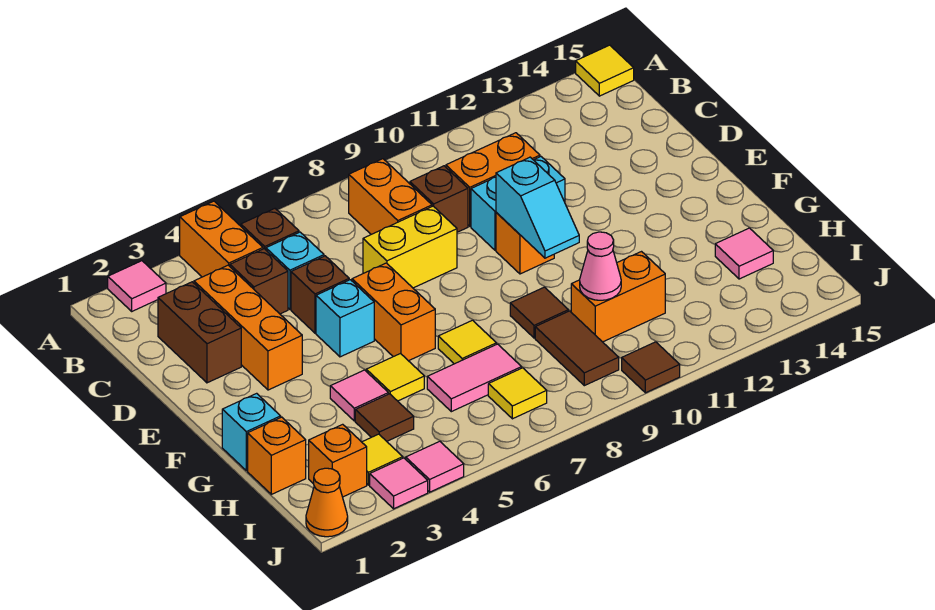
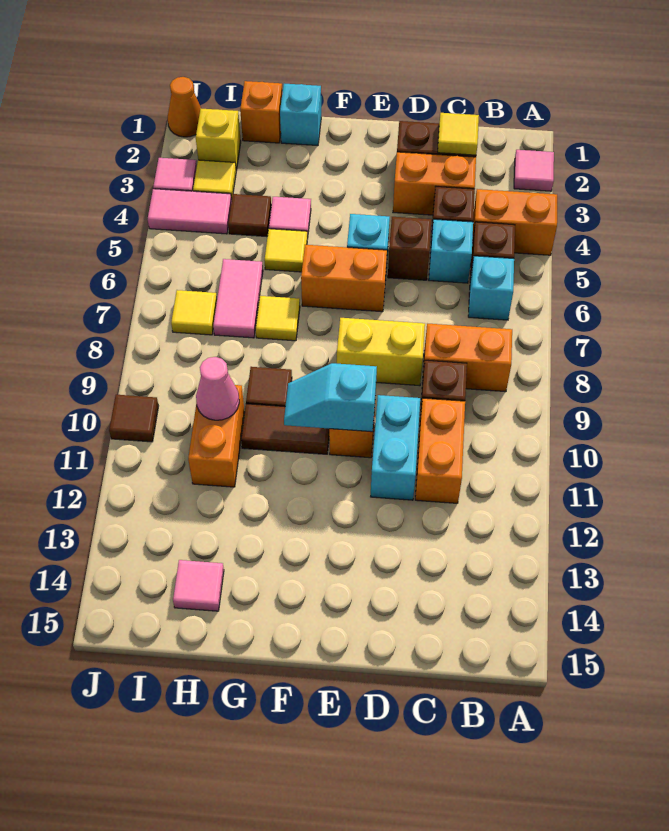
yellow tile A15 level 1 -> yellow tile C2 level 2
none -> cyan brick B6 level 1
orange brick C3:E3 level 1 -> orange brick C3:D3 level 1
yellow brick D7:D8 level 1 -> yellow brick D8:E8 level 1
brown tile H9:I9 level 1 -> brown tile F10:G10 level 1
orange brick I2 level 1 -> yellow brick I2 level 1
pink tile J4 level 1 -> pink tile I4:J4 level 1

